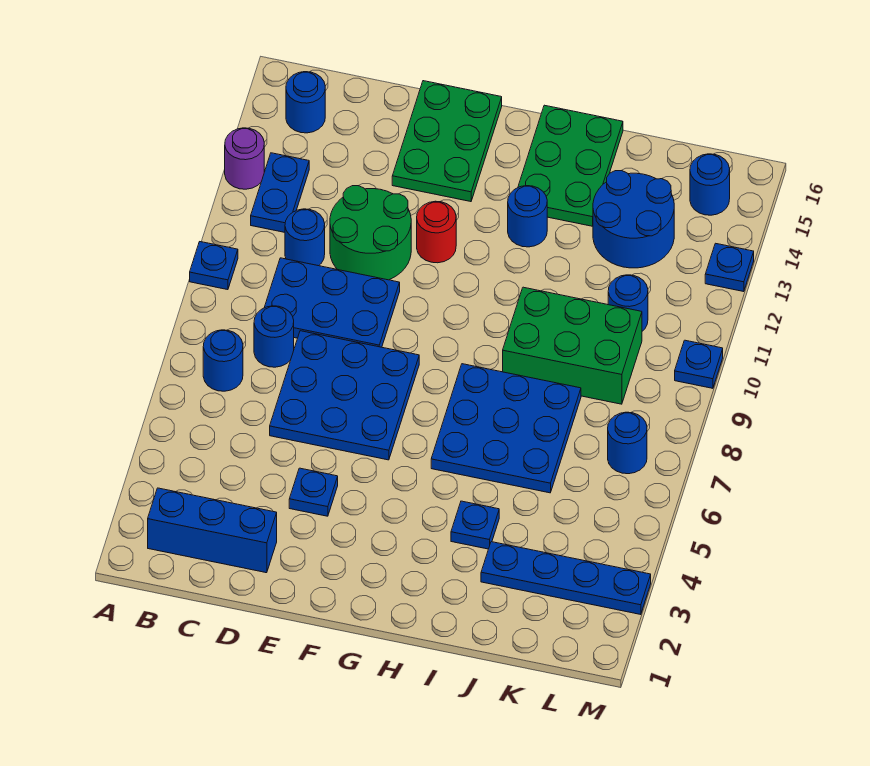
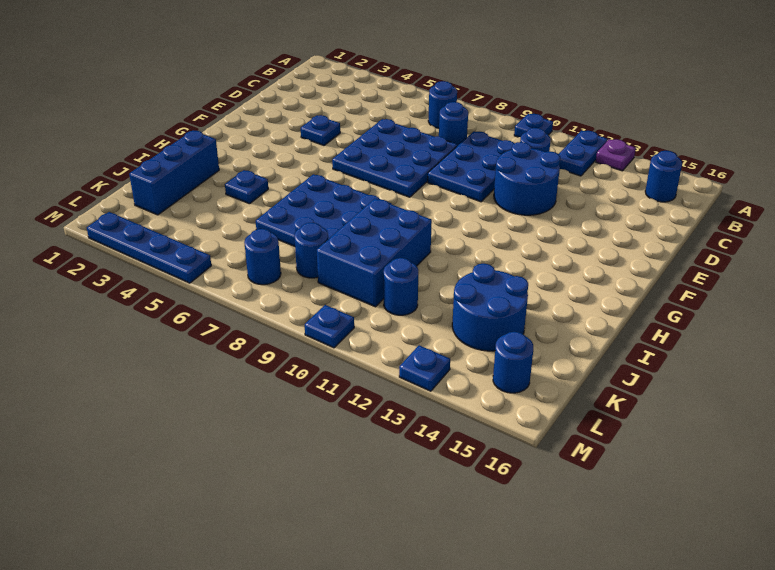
purple round brick A13 level 1 -> purple plate A13 level 1
blue brick B2:D2 level 1 -> blue brick I2:K2 level 1
blue plate B12:B13 level 1 -> blue plate A12:B12 level 1
green round brick D11:E12 level 1 -> blue round brick D11:E12 level 1
green plate E14:F16 level 1 -> none
red round brick F12 level 1 -> none
blue round brick H13 level 1 -> blue round brick K8 level 1
green plate H14:I16 level 1 -> none
green brick I9:K10 level 1 -> blue brick I9:K10 level 1
blue plate J3:M3 level 1 -> blue plate M2:M5 level 1

